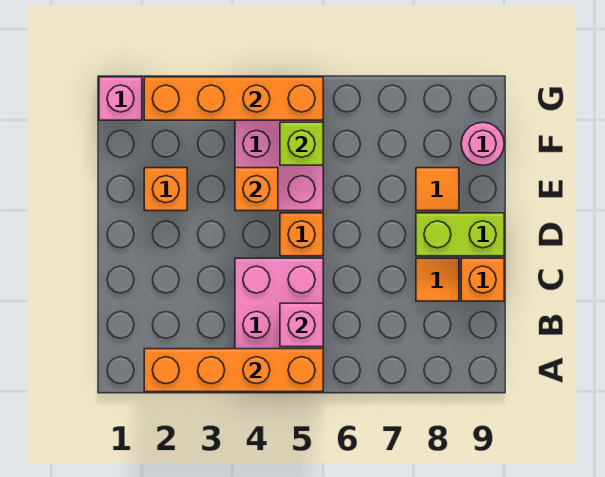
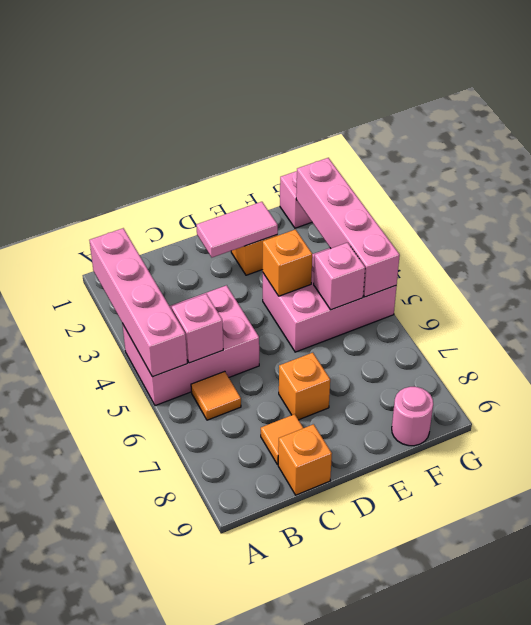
orange brick A2:A5 level 2 -> pink brick A2:A5 level 2
none -> pink tile D2:E2 level 2
orange brick D5 level 1 -> orange brick D7 level 1
lime brick D8:D9 level 1 -> none
orange tile E8 level 1 -> orange tile B6 level 1
lime brick F5 level 2 -> pink brick F5 level 2
orange brick G2:G5 level 2 -> pink brick G2:G5 level 2

